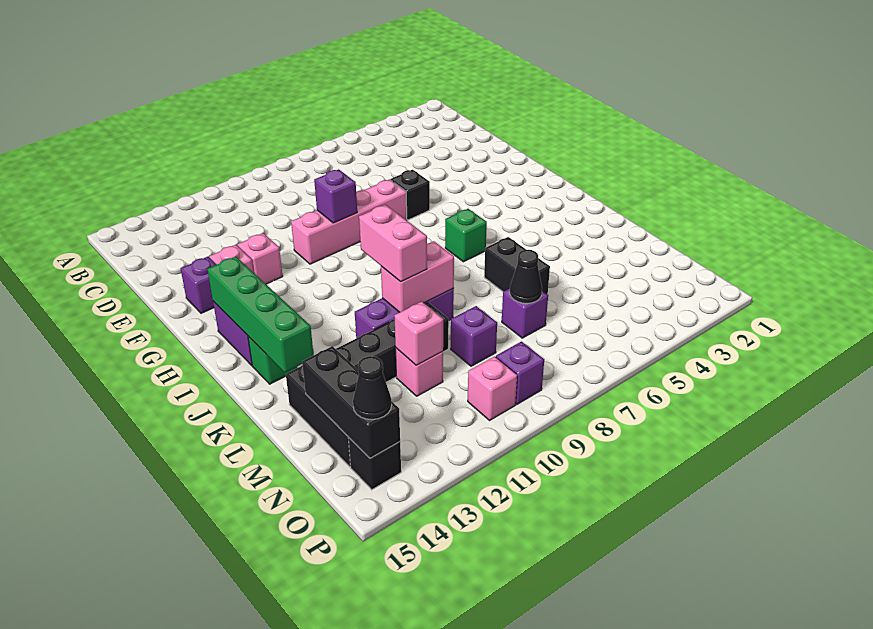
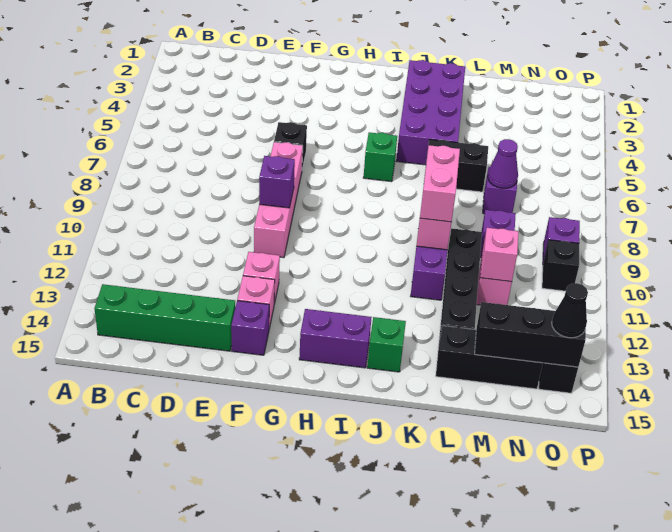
green brick H14:K14 level 2 -> green brick B14:E14 level 1
none -> purple brick J2:K5 level 1
pink brick J10:K10 level 3 -> pink brick K9:K10 level 3
black cone M7 level 2 -> purple cone M7 level 2
pink brick O10 level 1 -> black brick O10 level 1

